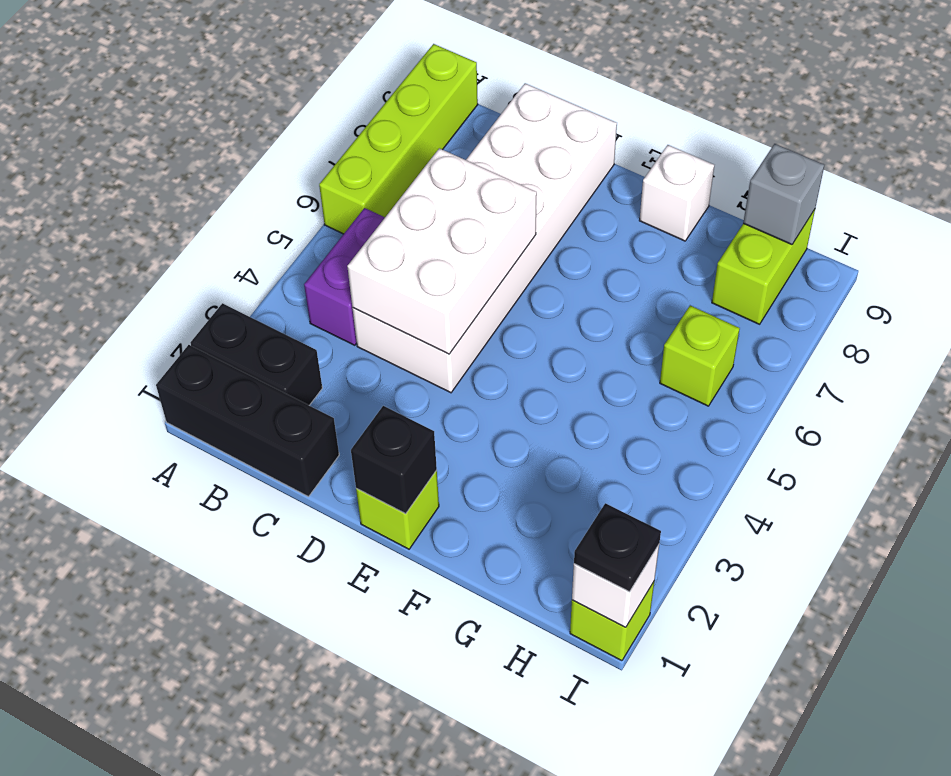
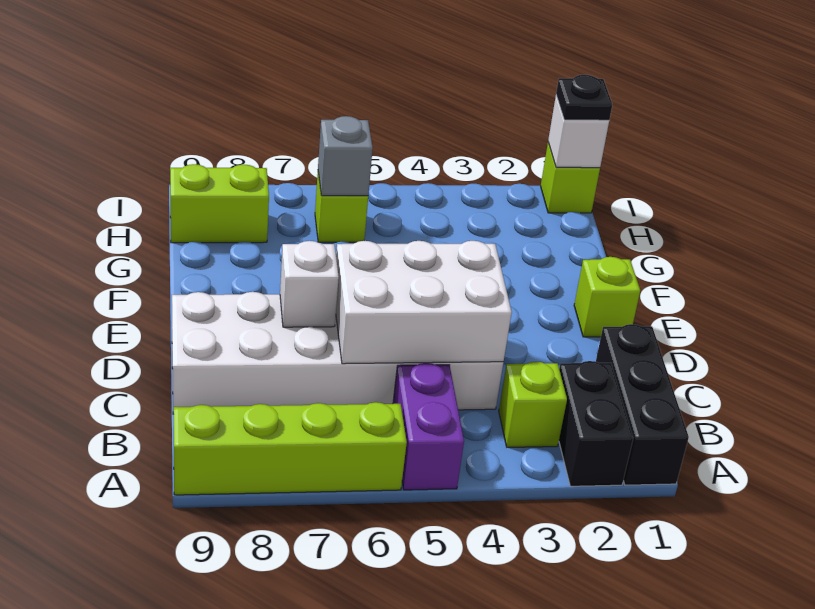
none -> lime brick B3 level 1
purple brick B4:B5 level 1 -> purple brick A5:B5 level 1
black brick E1 level 2 -> none
white brick F9 level 1 -> white brick D7 level 2
grey brick H9 level 2 -> grey brick H6 level 2

